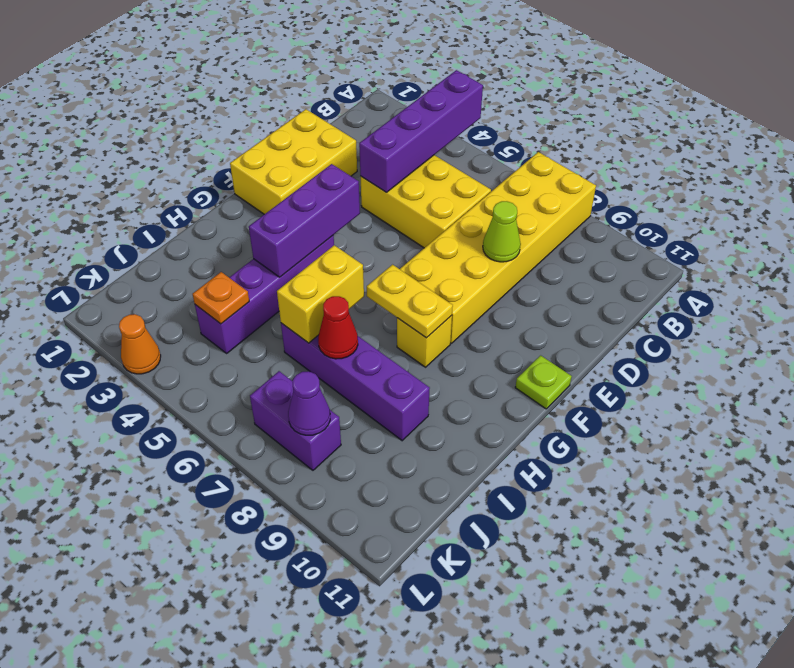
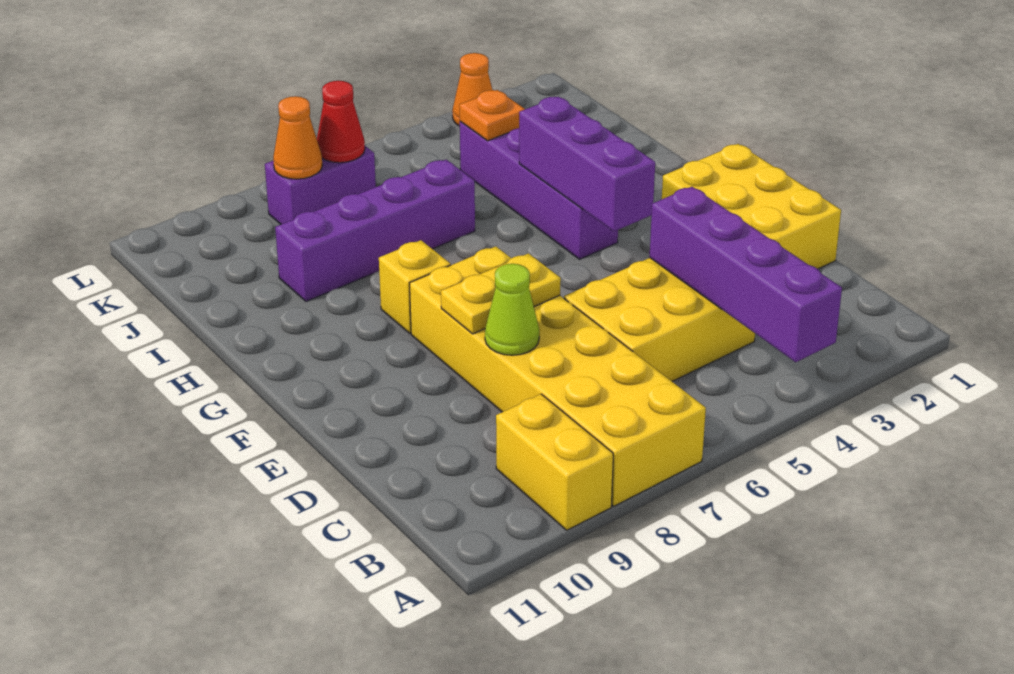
lime plate F11 level 1 -> none
yellow plate G7:G8 level 2 -> yellow plate E7:E8 level 2
yellow brick H6:I6 level 2 -> yellow brick A9:B9 level 1
red cone I7 level 2 -> red cone K7 level 2
purple cone K8 level 2 -> orange cone K8 level 2

